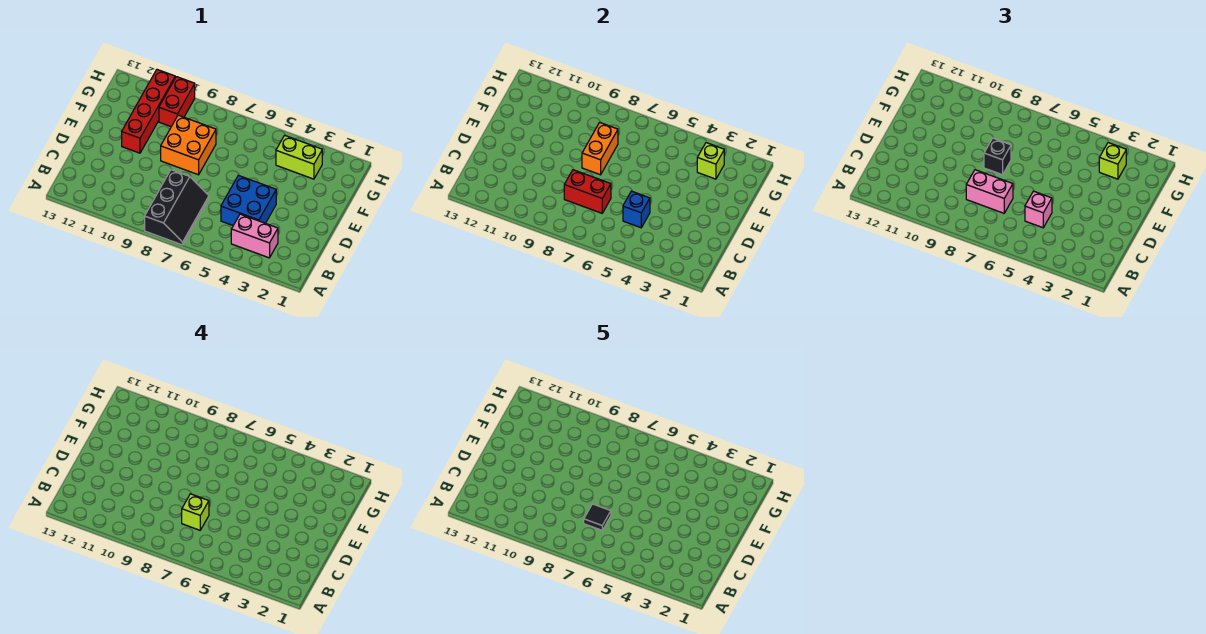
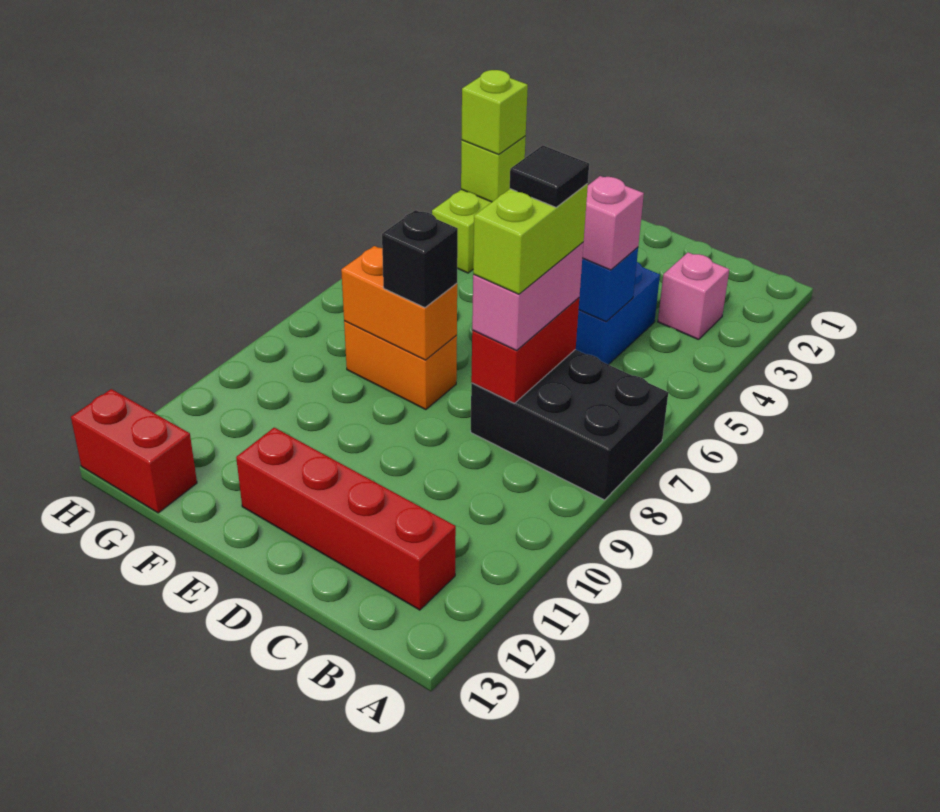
black slope A7:C8 level 1 top 8 -> black brick A7:C8 level 1
pink brick B3:B4 level 1 -> pink brick B3 level 1
lime brick C7 level 4 -> lime brick C7:C8 level 4
orange brick E8:F9 level 1 -> orange brick E8:F8 level 1
red brick E11:H11 level 1 -> red brick B12:E12 level 1
red brick G10:H10 level 1 -> red brick G13:H13 level 1

